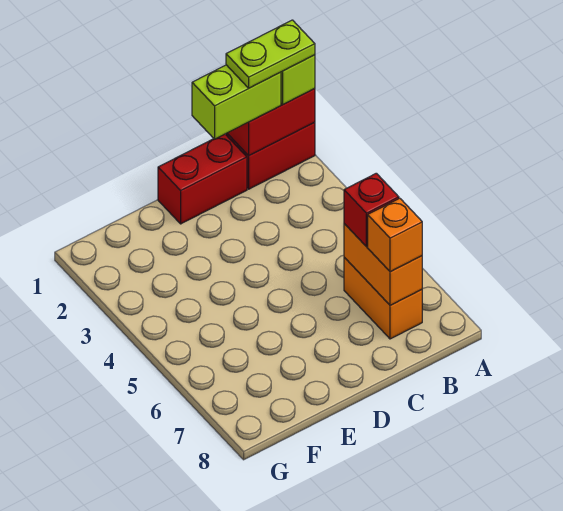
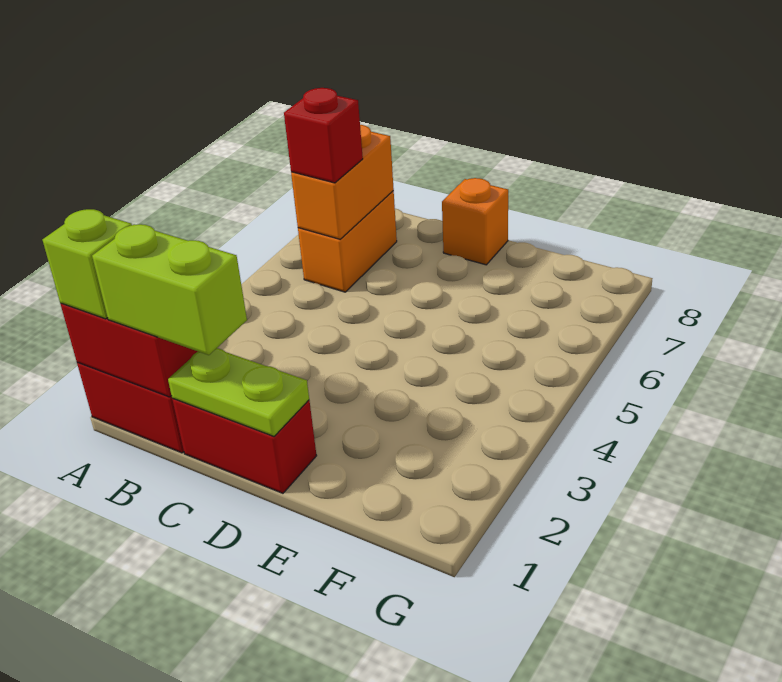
lime plate A1:B1 level 4 -> lime plate C1:D1 level 2
orange brick B7 level 3 -> orange brick D8 level 1

